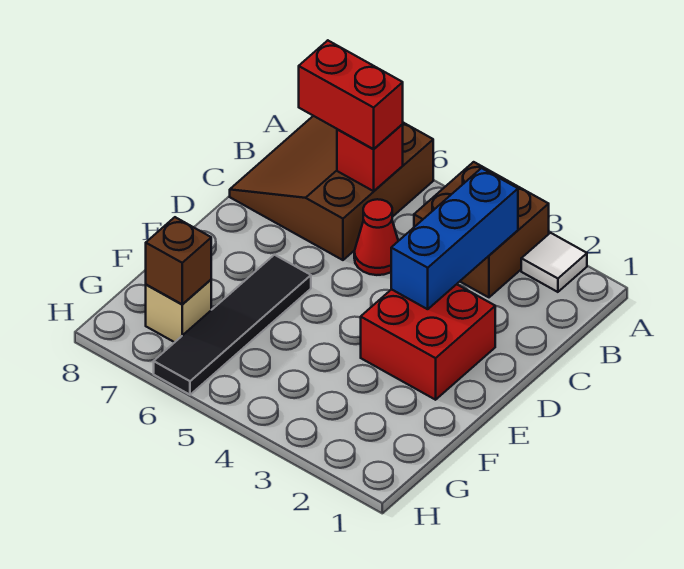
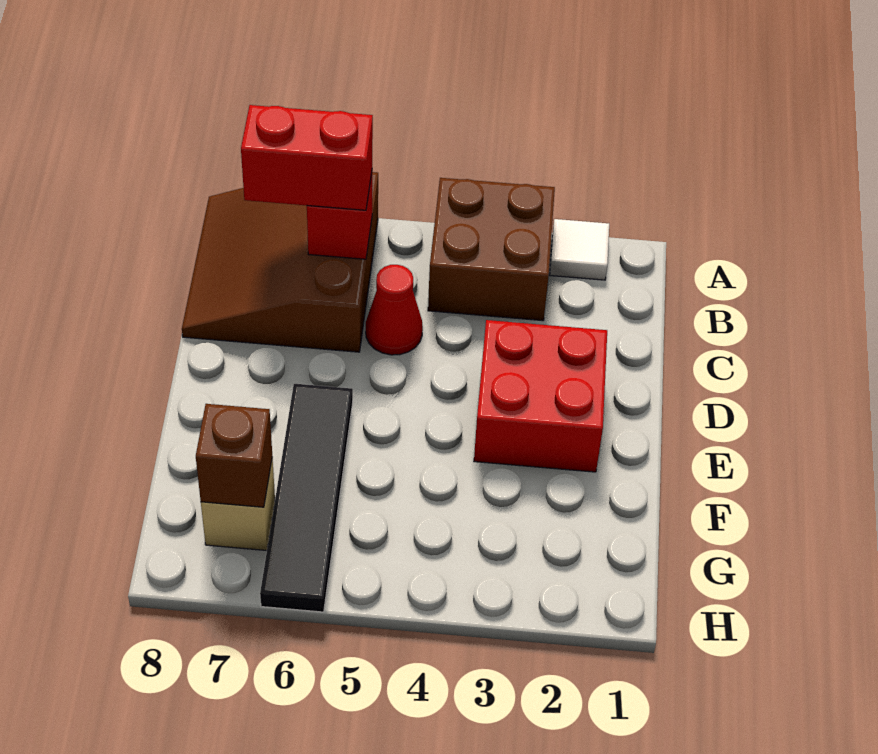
blue brick B3:D3 level 2 -> none

